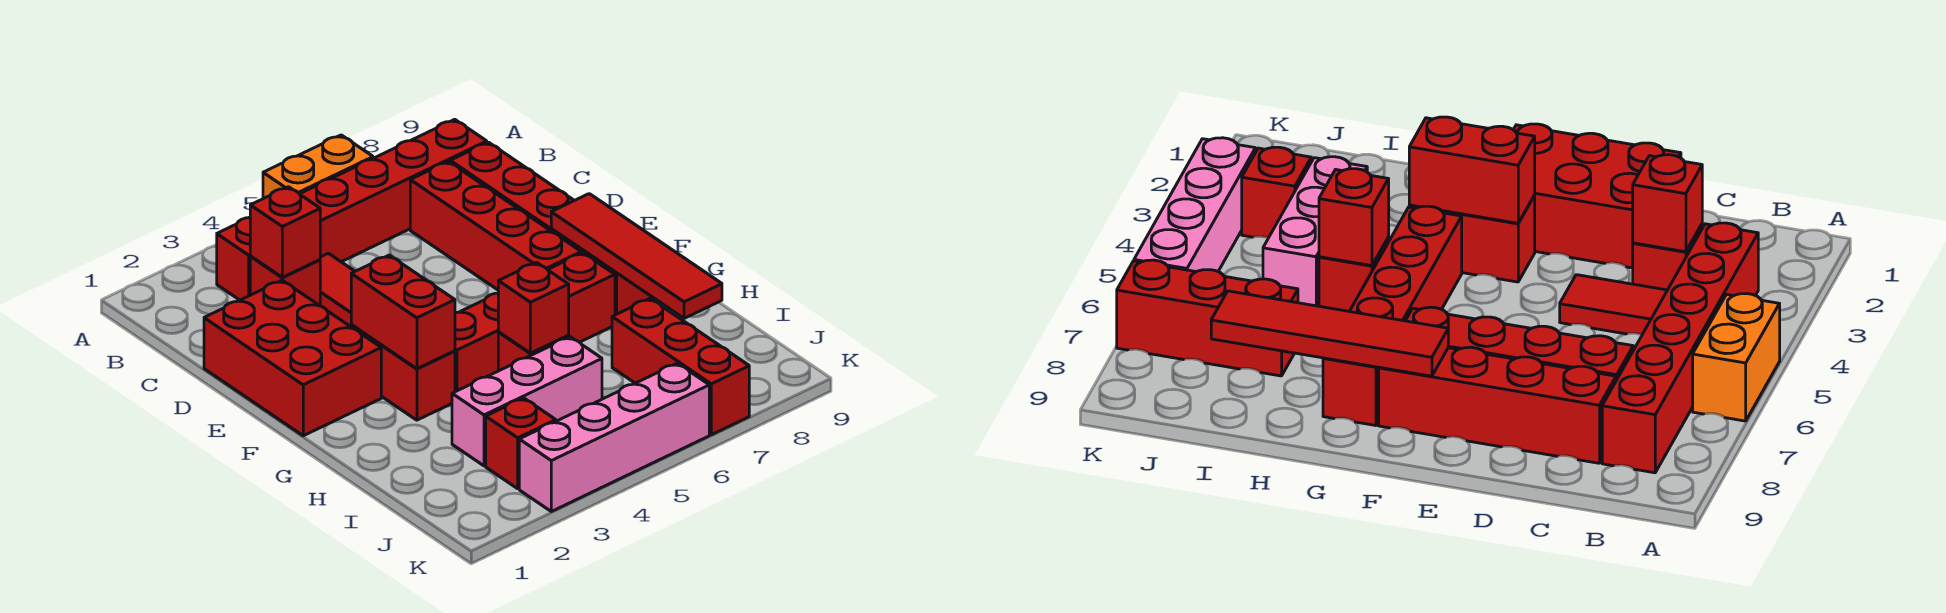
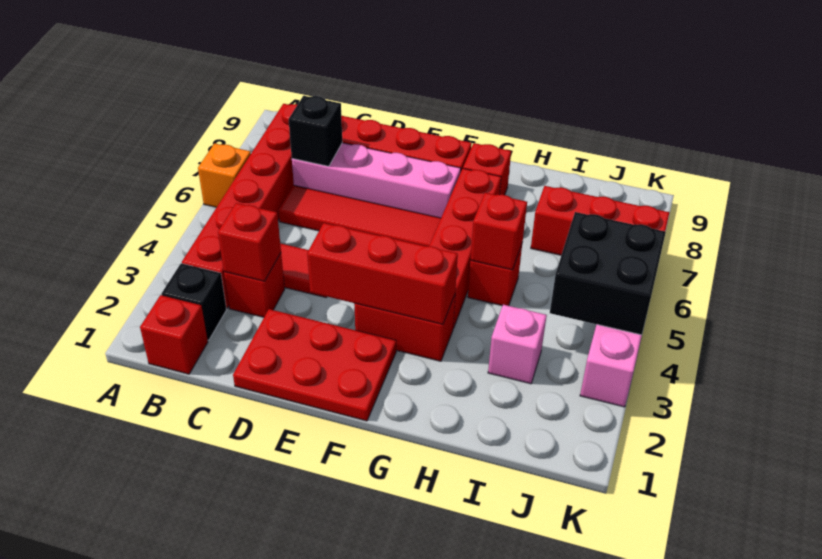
orange brick A5:A6 level 1 -> orange brick A6 level 1
none -> black brick B2 level 1
red brick C7:F7 level 1 -> pink brick C7:F7 level 1
none -> black brick C7 level 2
red brick D1:F2 level 1 -> red plate D1:F2 level 1
red brick F3:G3 level 2 -> red brick E3:G3 level 2
red tile F8:I8 level 2 -> red tile C6:F6 level 1
pink brick I3:I5 level 1 -> pink brick I3 level 1
red brick J3 level 1 -> red brick B1 level 1
none -> black brick J4:K5 level 2

